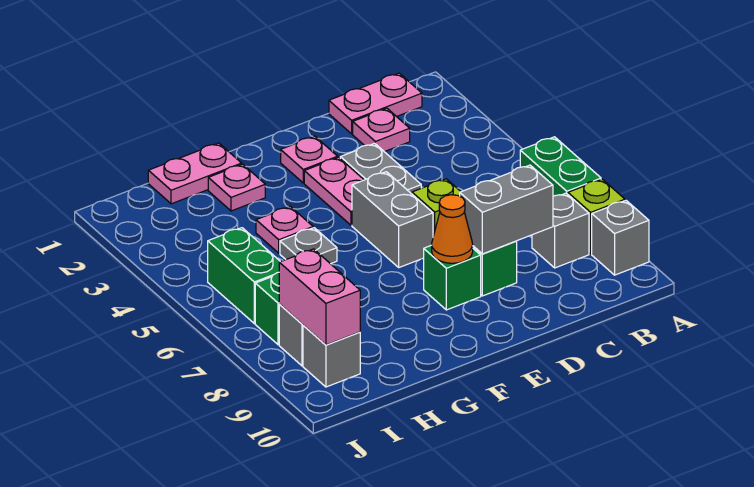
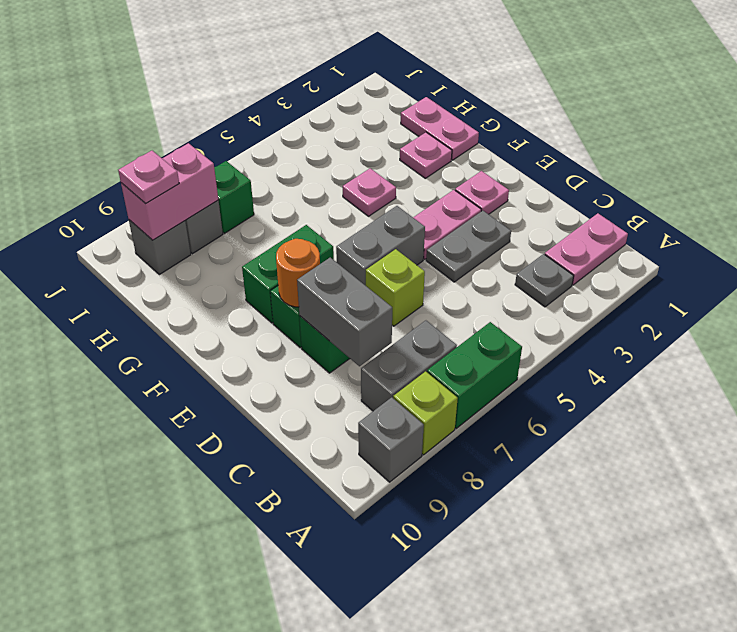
pink plate B1:C1 level 1 -> pink plate B1:B2 level 1
grey brick B8 level 1 -> grey brick B7:B8 level 1
pink plate C2 level 1 -> pink plate I9 level 3
orange cone E8 level 2 -> orange round brick E8 level 2
grey plate G5 level 1 -> grey plate B3 level 1
green brick I5:I6 level 1 -> green brick F7:F8 level 1

